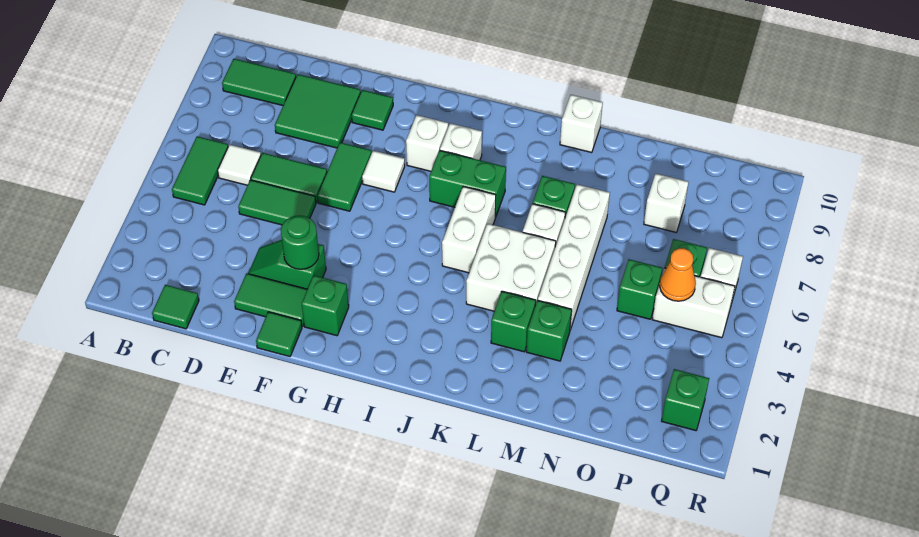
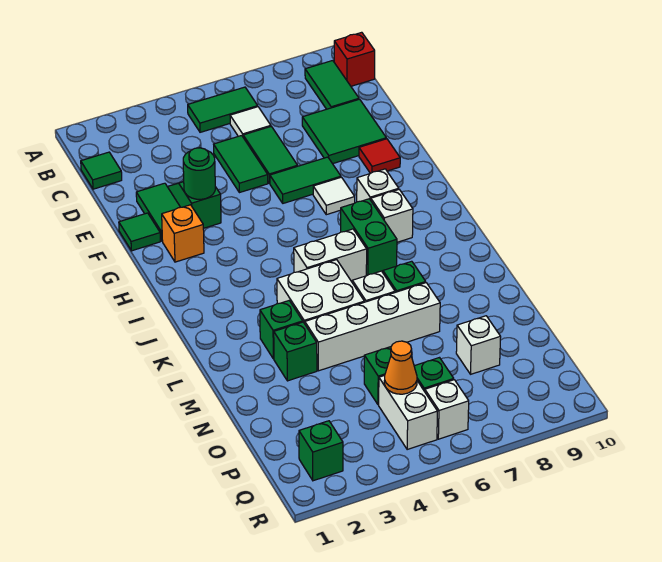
none -> red brick B10 level 1
green tile F9 level 1 -> red tile F9 level 1
green brick G2 level 1 -> orange brick G2 level 1
white brick L10 level 1 -> none

